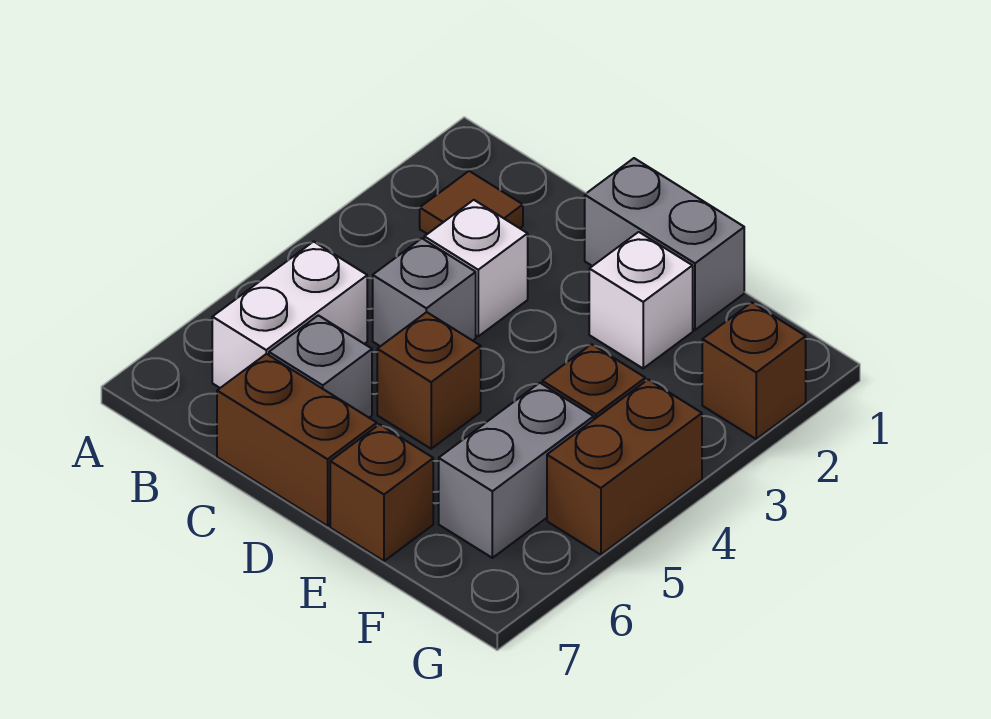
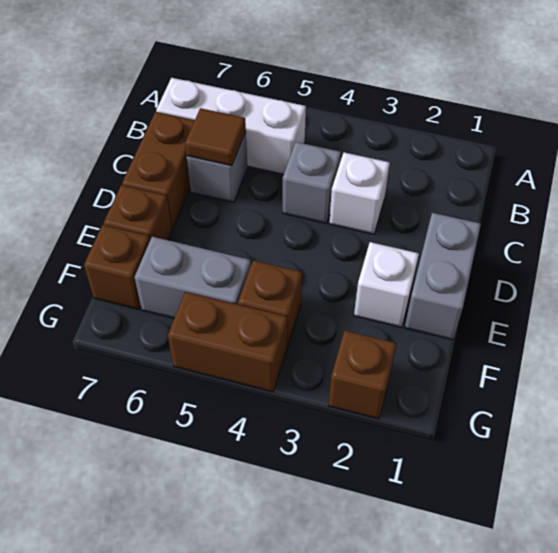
brown tile B2 level 1 -> brown tile C6 level 2
white brick B5:B6 level 1 -> white brick B5:B7 level 1
brown brick D5 level 1 -> brown brick F7 level 1

